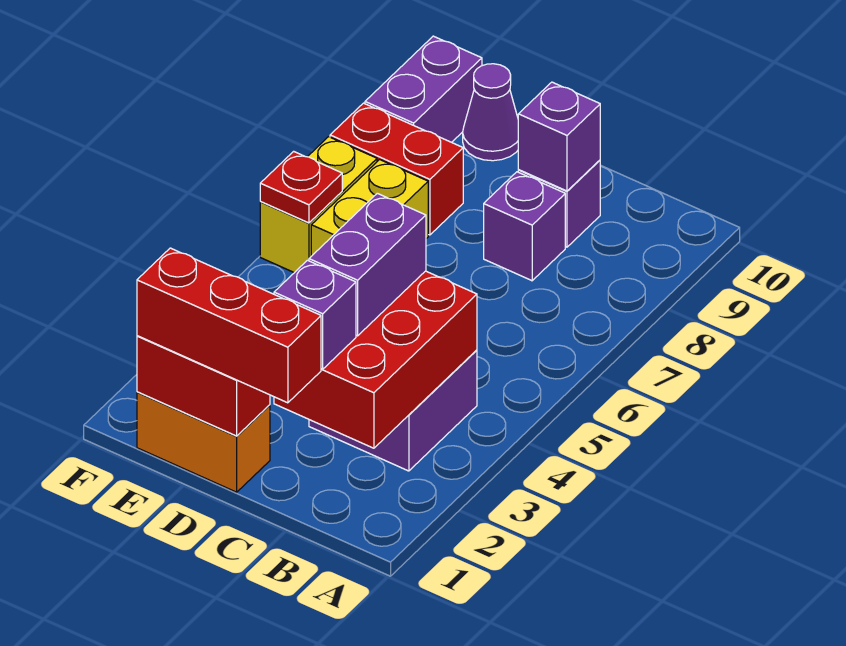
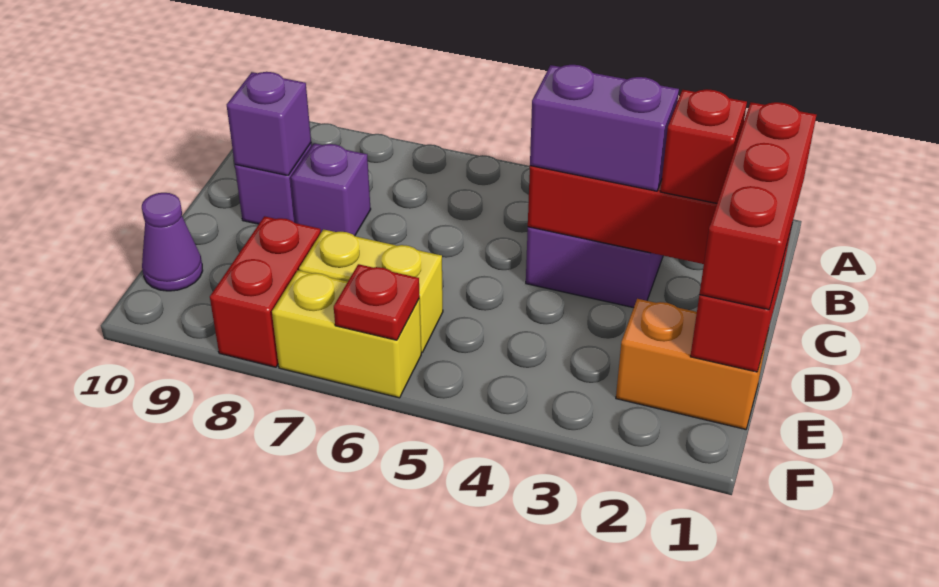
purple brick C2 level 3 -> red brick C2 level 3
orange brick D1:E1 level 1 -> orange brick E1:E2 level 1
purple brick F9:F10 level 1 -> none

